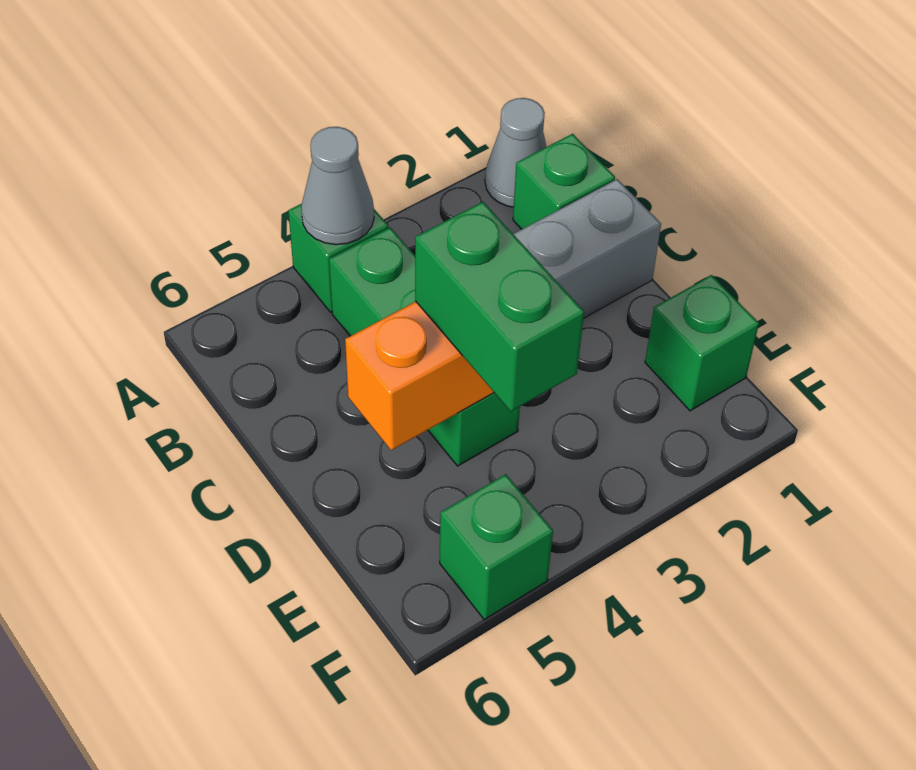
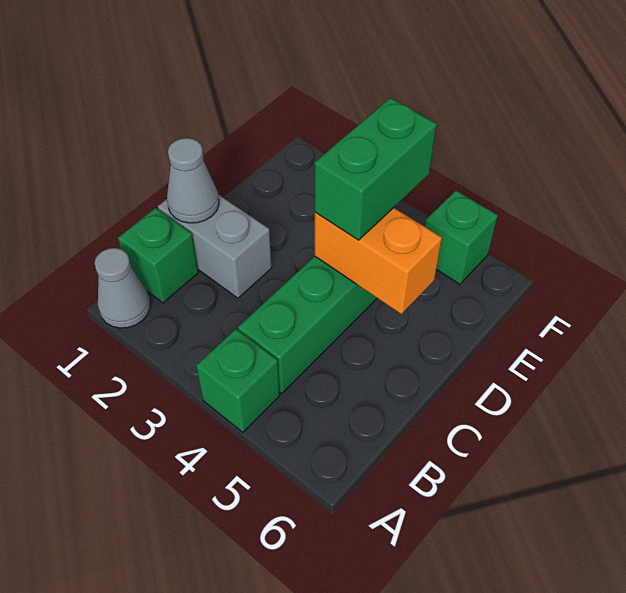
grey cone A4 level 2 -> grey cone C1 level 2
green brick E1 level 1 -> none

